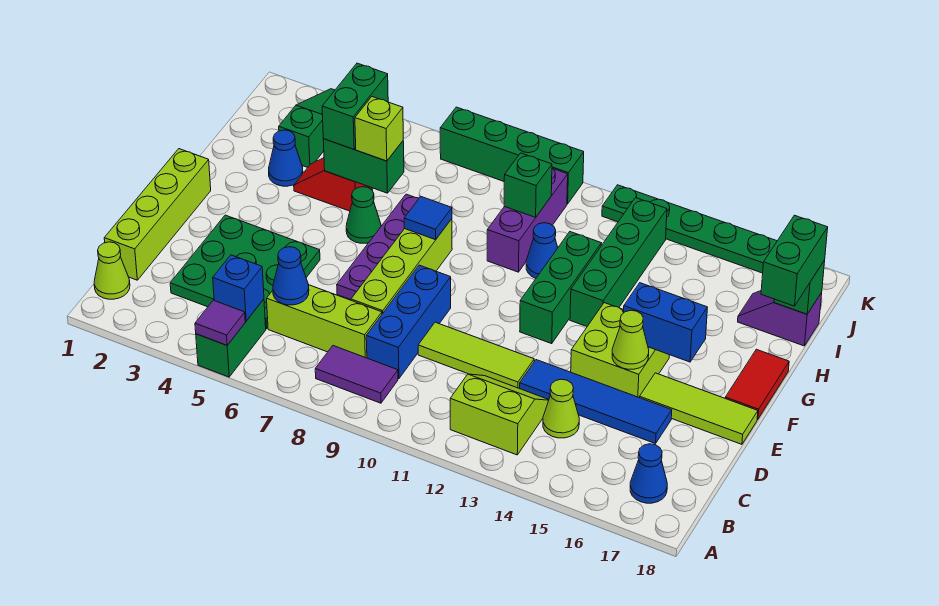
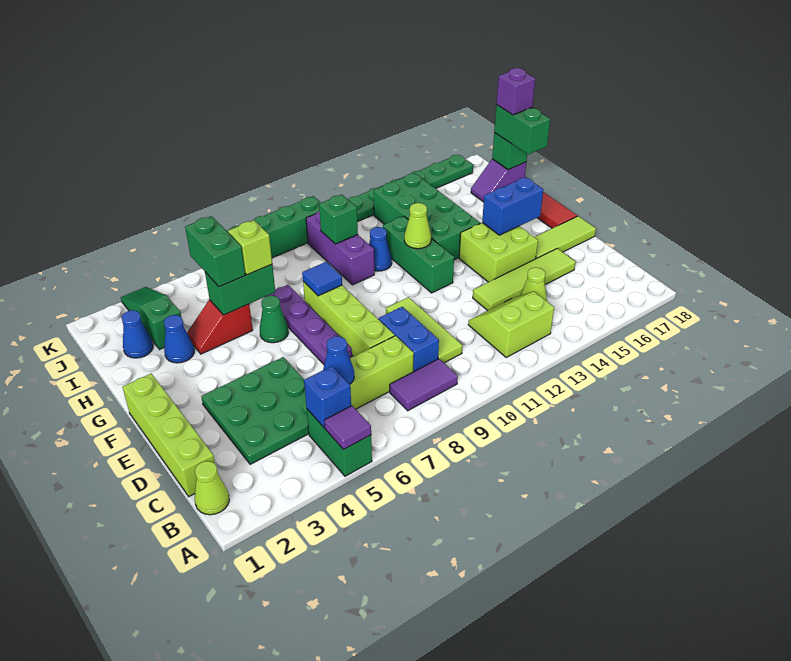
blue cone B17 level 1 -> blue cone I2 level 1
blue brick C9:E9 level 1 -> blue brick C9:D9 level 1
lime tile D10:D12 level 1 -> lime tile C10:E10 level 1
blue tile D13:D16 level 1 -> lime tile D13:D16 level 1
lime cone E15 level 2 -> lime cone G12 level 2
green brick G13:J13 level 1 -> green brick G13:J14 level 1
none -> purple brick I18 level 4

